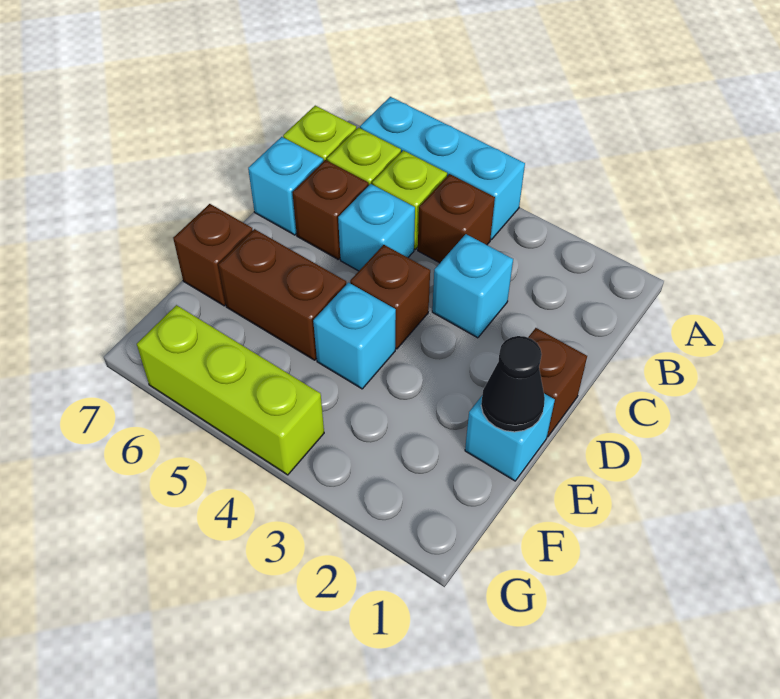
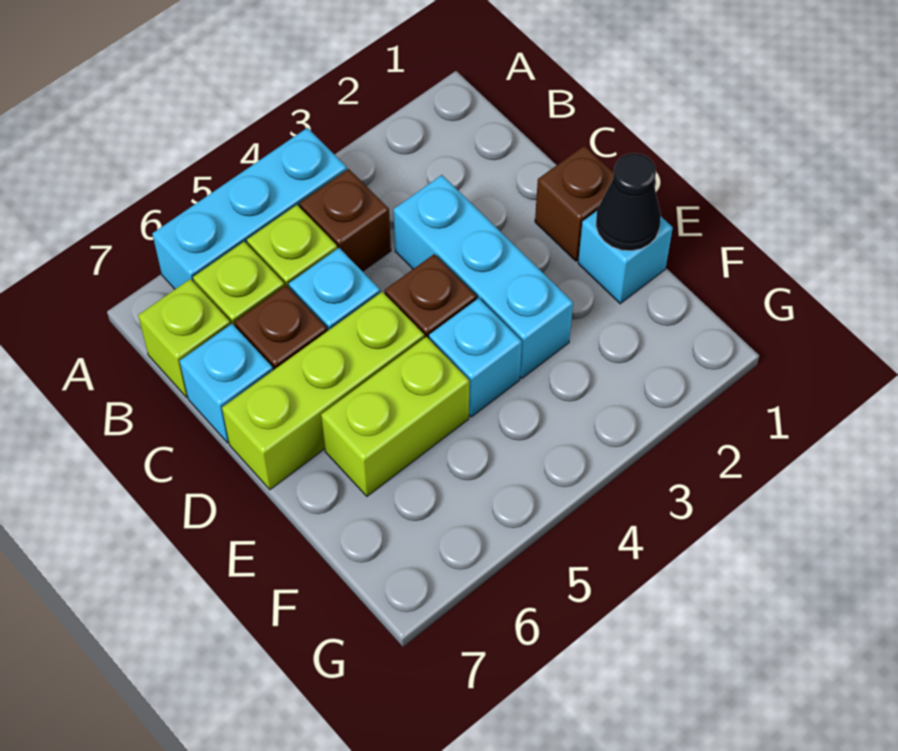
cyan brick C3 level 1 -> cyan brick C3:E3 level 1
brown brick E5:E6 level 1 -> lime brick E5:E6 level 1
brown brick E7 level 1 -> none
lime brick G4:G6 level 1 -> lime brick D5:D7 level 1

